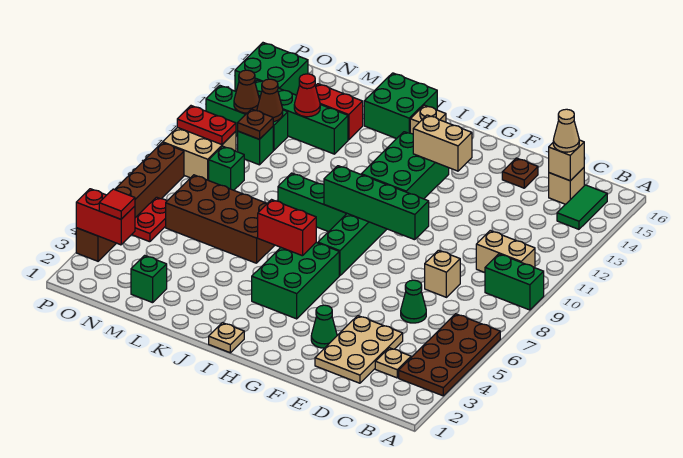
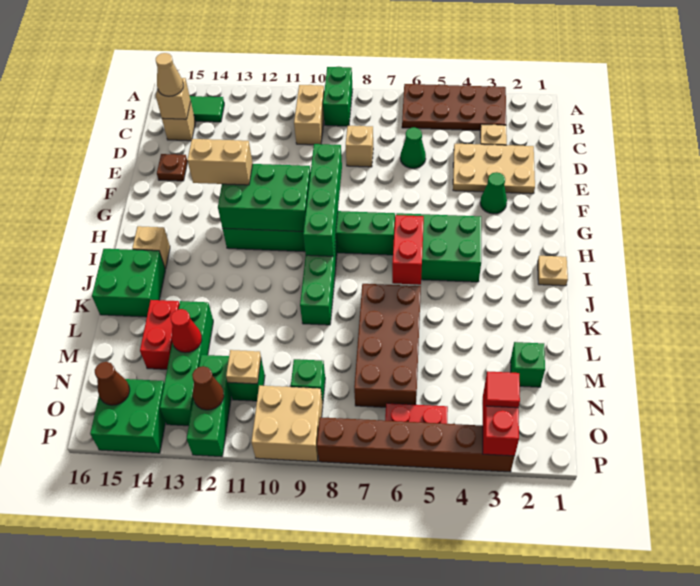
tan brick F12:G12 level 3 -> tan brick G12:G13 level 3
brown plate N11 level 2 -> tan plate N11 level 2
brown cone N12 level 2 -> brown cone O15 level 2
red plate O10:P10 level 2 -> none

